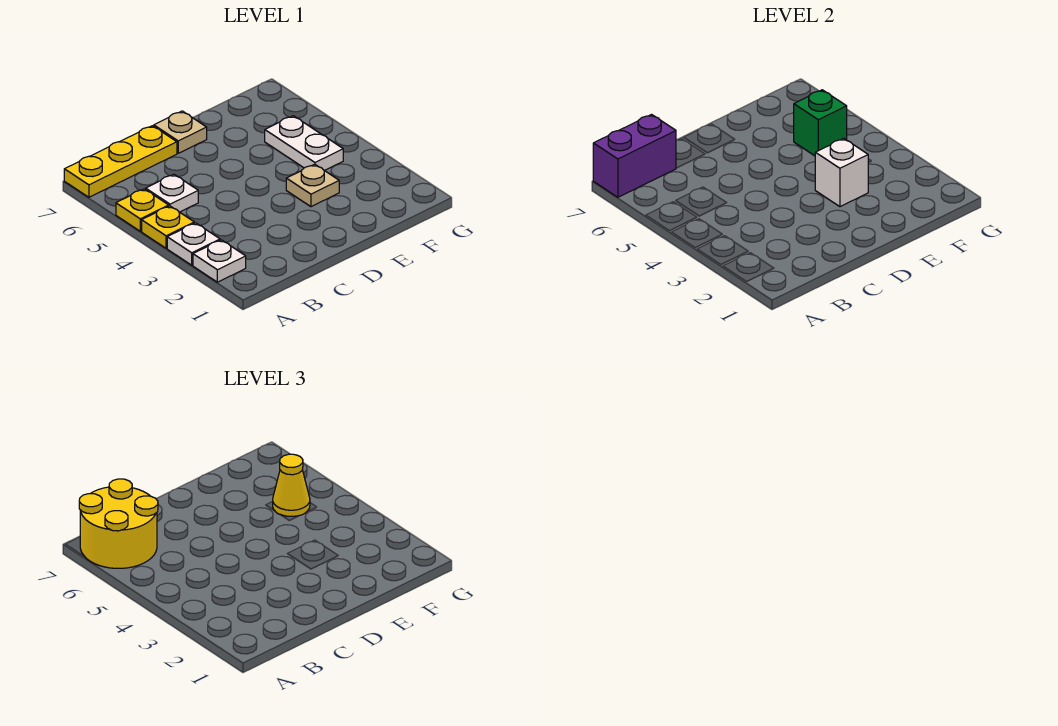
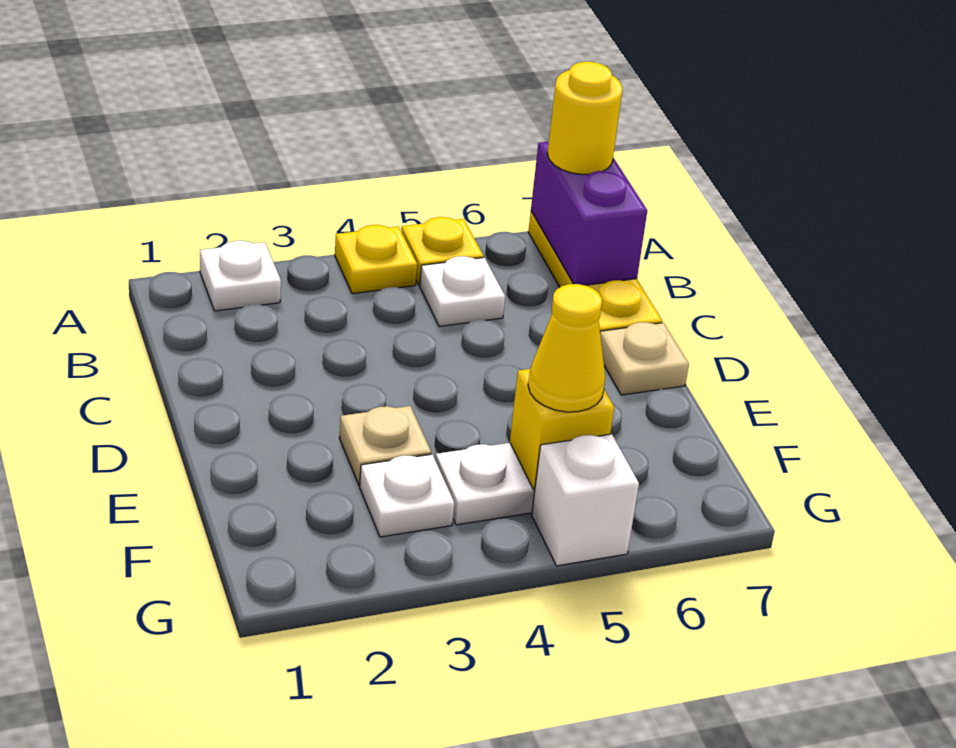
white plate A3 level 1 -> white plate F3 level 1
yellow round brick A6:B7 level 3 -> yellow round brick A7 level 3
white brick E3 level 2 -> white brick G5 level 1
green brick F5 level 2 -> yellow brick F5 level 2

